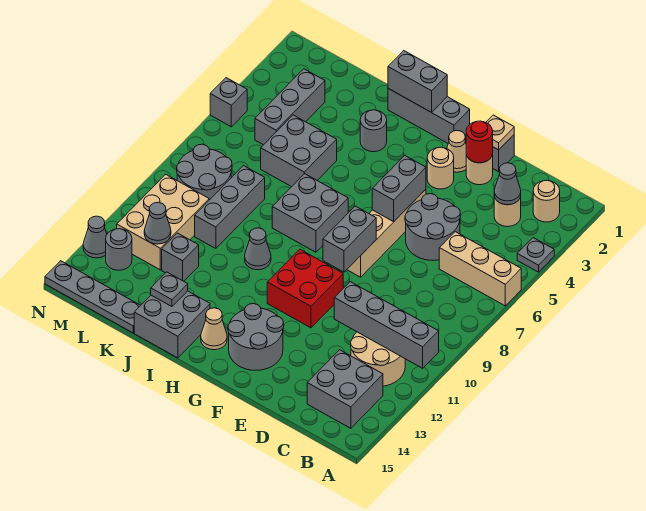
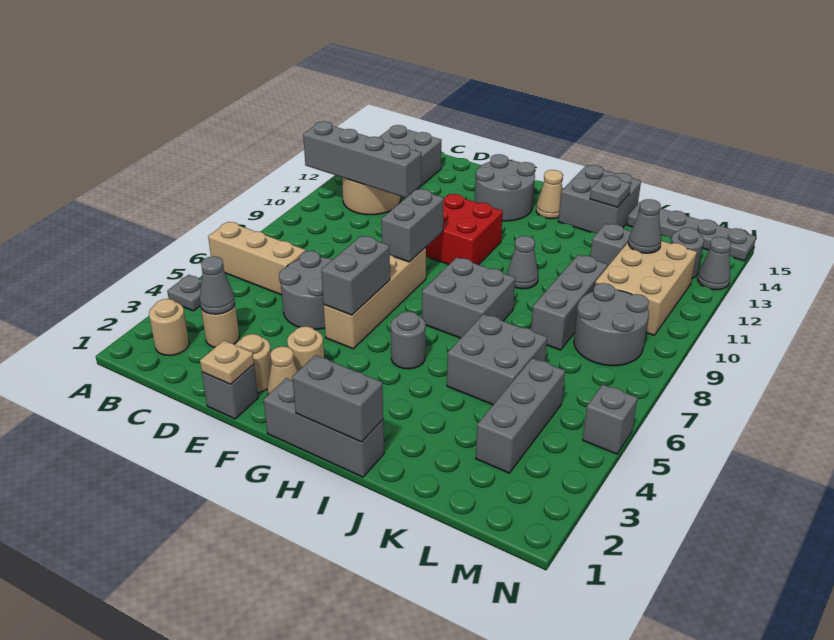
red round brick E2 level 2 -> none
grey round brick I3 level 1 -> grey round brick H5 level 1

